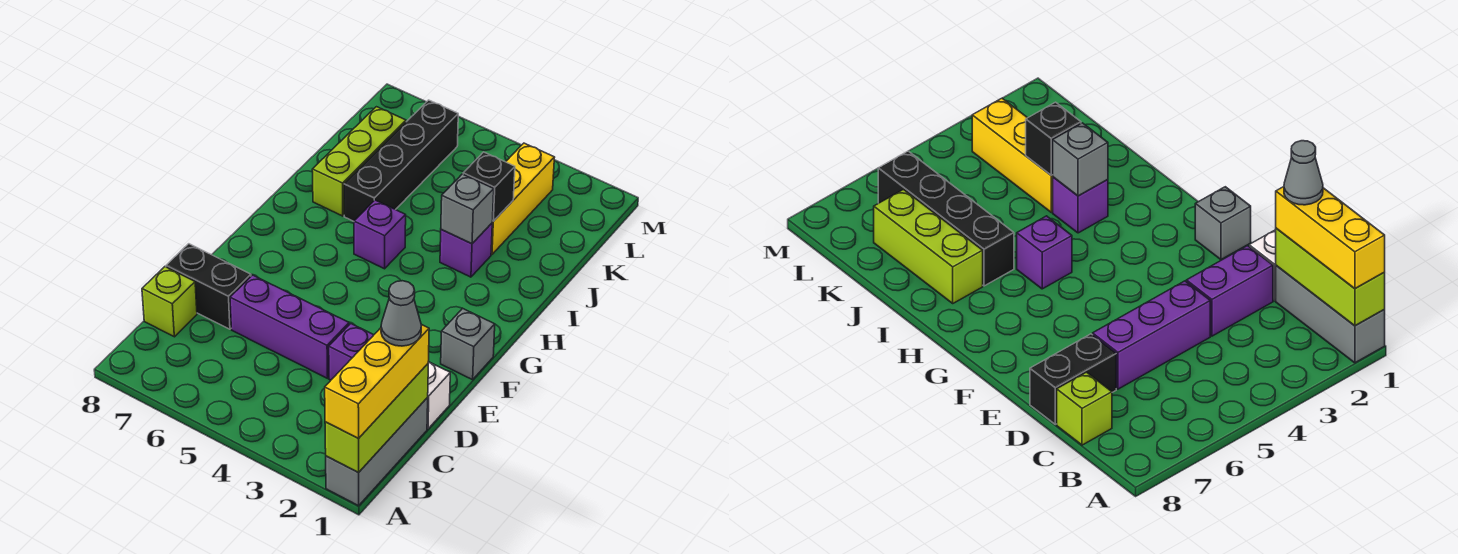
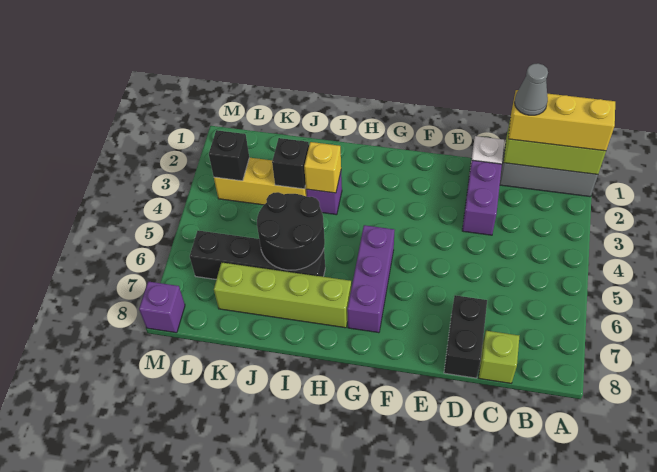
purple brick D4:D6 level 1 -> purple brick G5:G7 level 1
grey brick F1 level 1 -> none
purple brick H5 level 1 -> purple brick M8 level 1
grey brick I3 level 2 -> yellow brick I3 level 2
none -> black round brick I5:J6 level 2
lime brick I7:K7 level 1 -> lime brick H7:K7 level 1
none -> black brick L3 level 2

